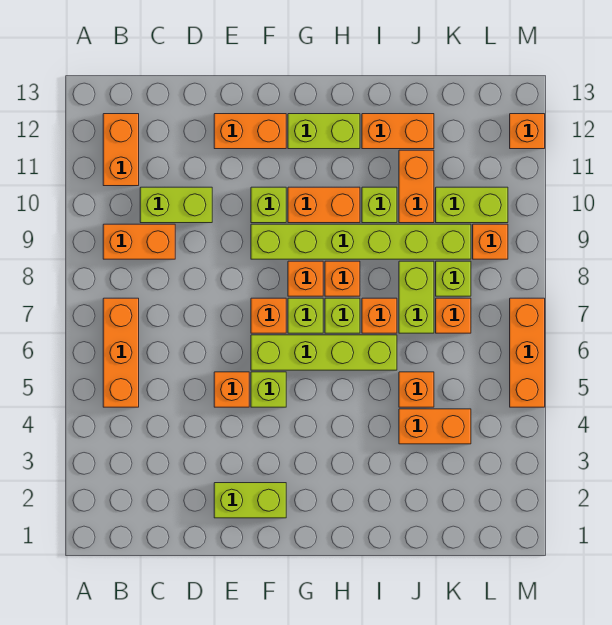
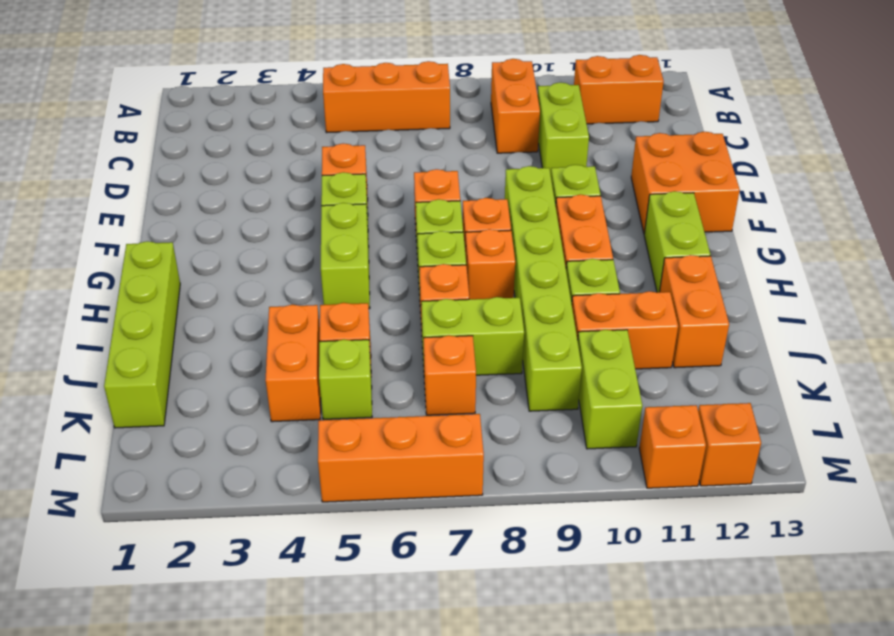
lime brick E2:F2 level 1 -> lime brick G5:H5 level 1
orange brick E12:F12 level 1 -> orange brick E12:F13 level 1
lime brick F6:I6 level 1 -> lime brick H1:K1 level 1
lime brick K8 level 1 -> lime brick K5 level 1
orange brick L9 level 1 -> orange brick M11 level 1

